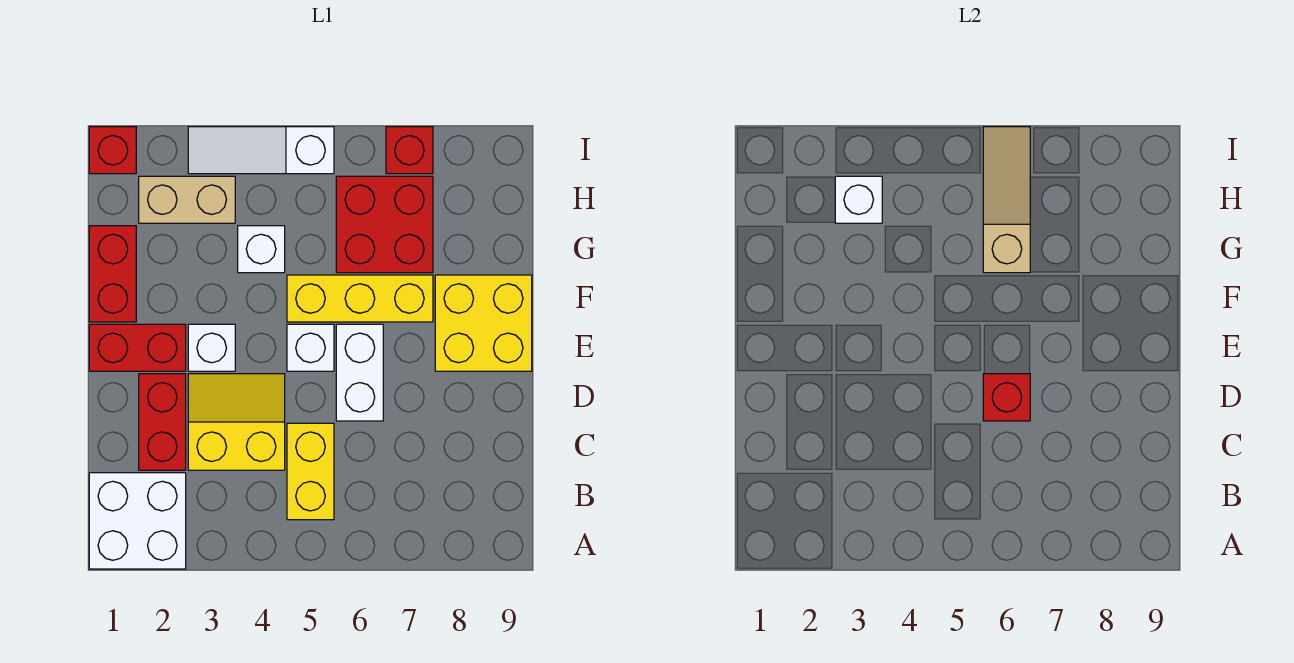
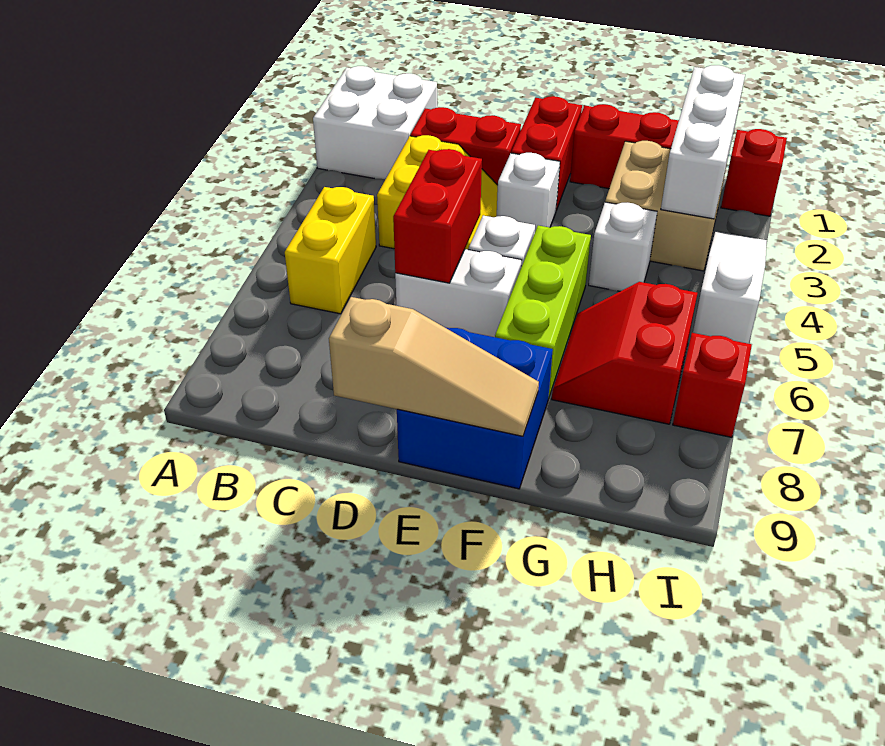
yellow brick B5:C5 level 1 -> yellow brick B5:B6 level 1
red brick D6 level 2 -> red brick D5:D6 level 2
yellow brick E8:F9 level 1 -> blue brick E8:F9 level 1
yellow brick F5:F7 level 1 -> lime brick F5:F7 level 1
red brick G6:H7 level 1 -> red slope G6:H7 level 1 top H
tan slope G6:I6 level 2 top G -> tan slope D9:F9 level 2 top D
tan brick H2:H3 level 1 -> tan brick G2:H3 level 1
white brick H3 level 2 -> white brick H1:H3 level 2

